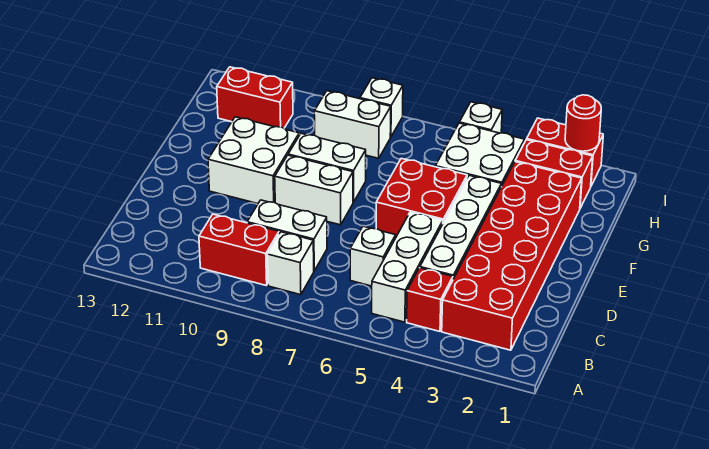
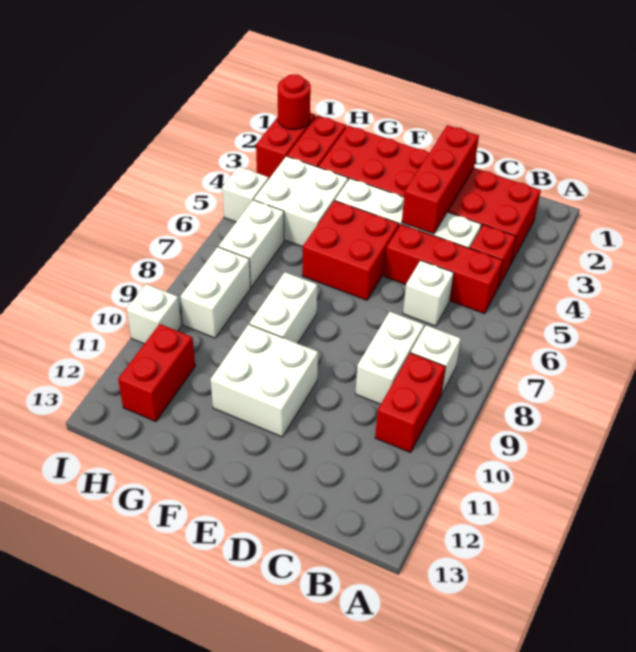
white brick B5:D5 level 1 -> red brick B5:D5 level 1
none -> red brick D2:D4 level 2
white brick E8:E9 level 1 -> white brick H6:H7 level 1
white brick I8 level 1 -> white brick I10 level 1

